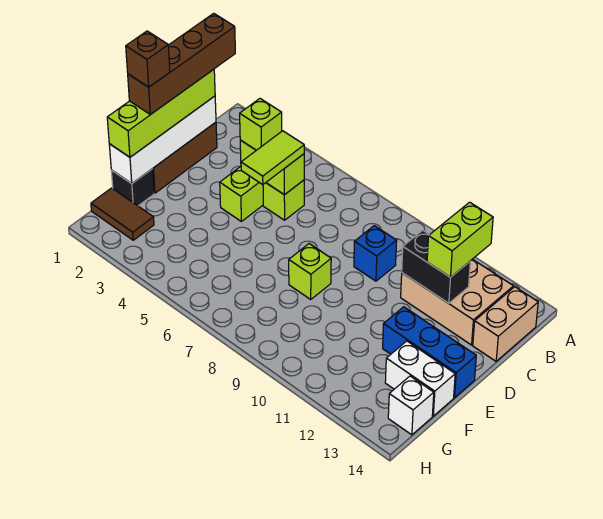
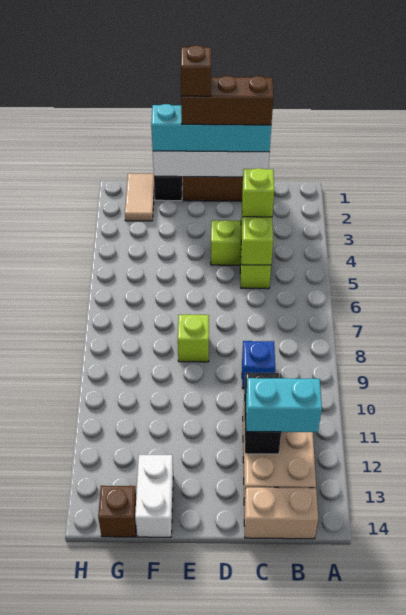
brown brick B1:E1 level 4 -> brown brick C1:E1 level 4
lime brick B12:C12 level 3 -> cyan brick B12:C12 level 3
lime brick C1:F1 level 3 -> cyan brick C1:F1 level 3
lime tile C5:D5 level 3 -> none
blue brick E12:E14 level 1 -> none
brown tile G1:G2 level 1 -> tan tile G1:G2 level 1
white brick G14 level 1 -> brown brick G14 level 1

